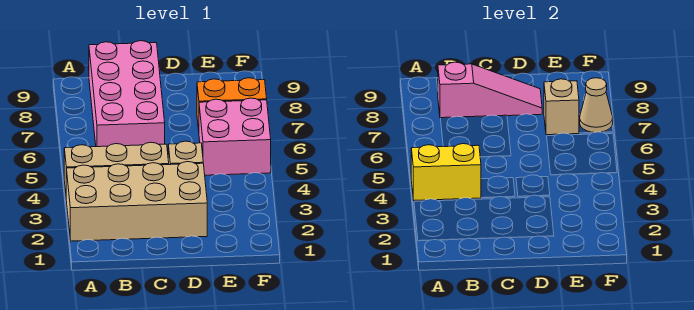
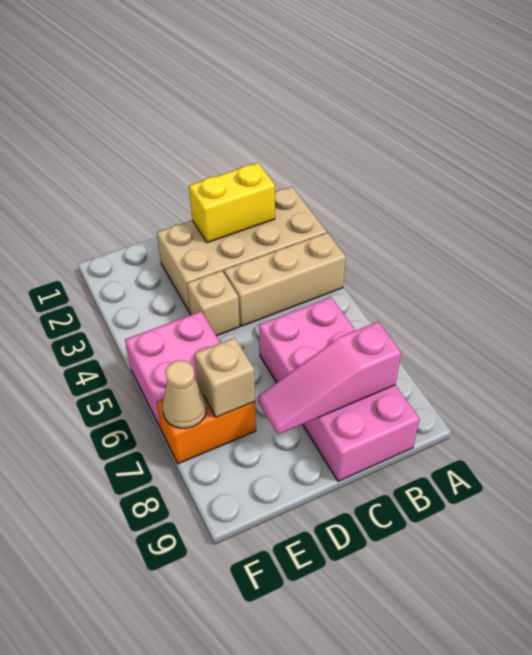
yellow brick A4:B4 level 2 -> yellow brick B2:C2 level 2

